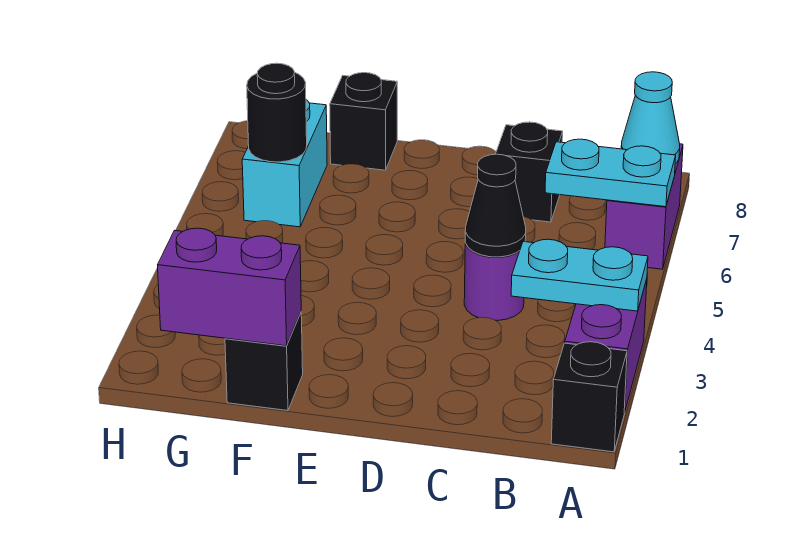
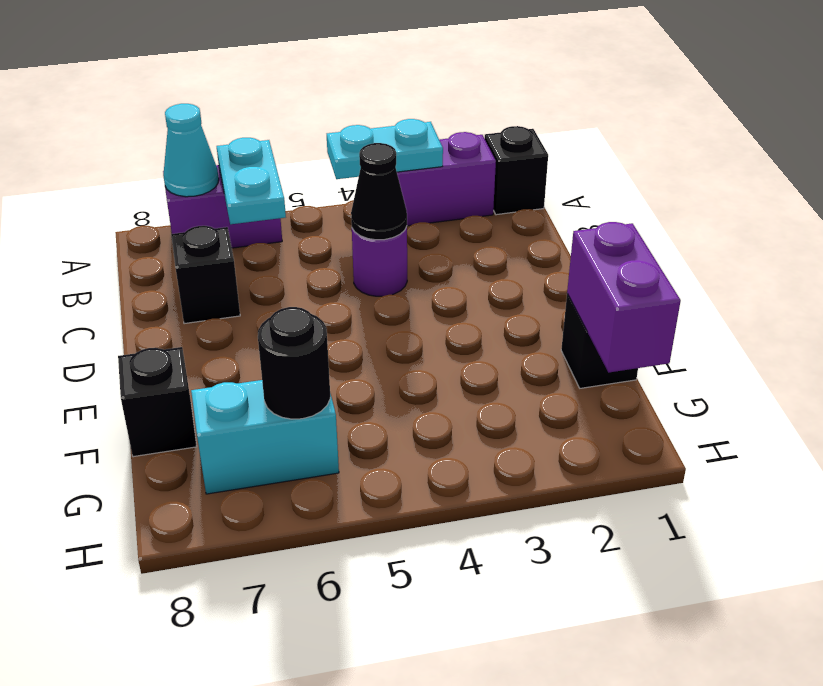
cyan plate A3:B3 level 2 -> cyan plate A3:A4 level 2

